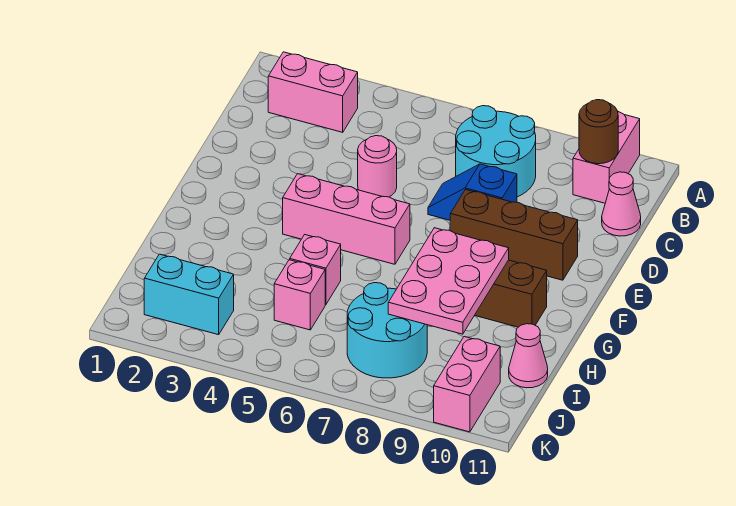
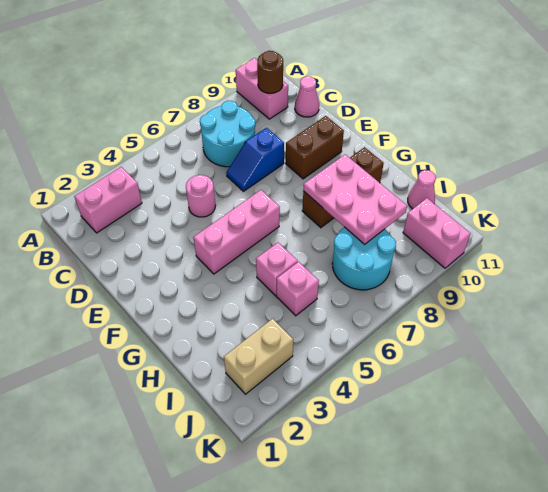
brown brick E8:E10 level 1 -> brown brick E9:E10 level 1
cyan brick J2:J3 level 1 -> tan brick J2:J3 level 1

